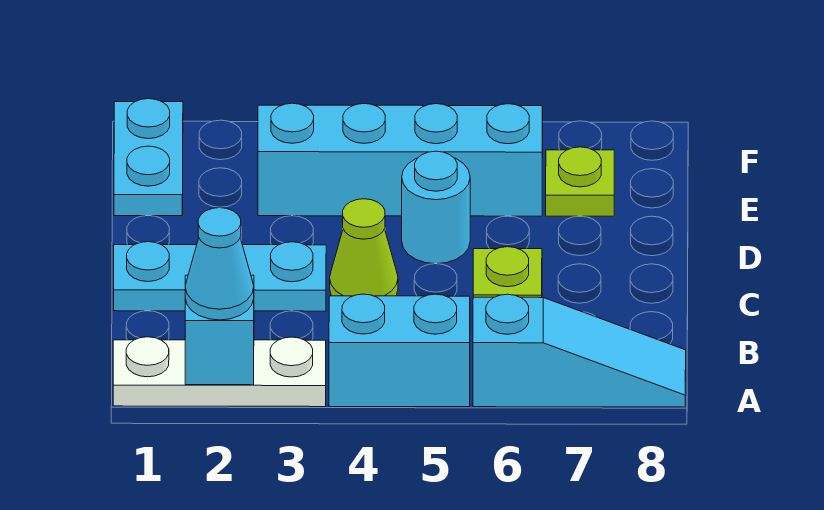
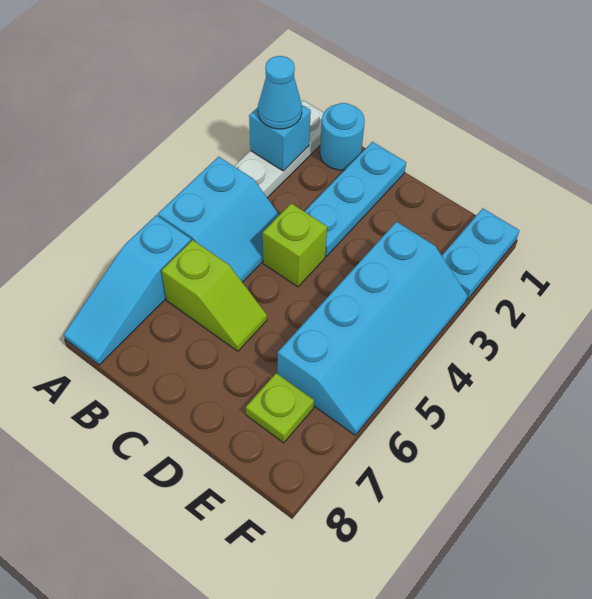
lime cone C4 level 1 -> lime brick C4 level 1
cyan round brick D5 level 1 -> cyan round brick B1 level 1
cyan plate E1:F1 level 1 -> cyan plate F1:F2 level 1

